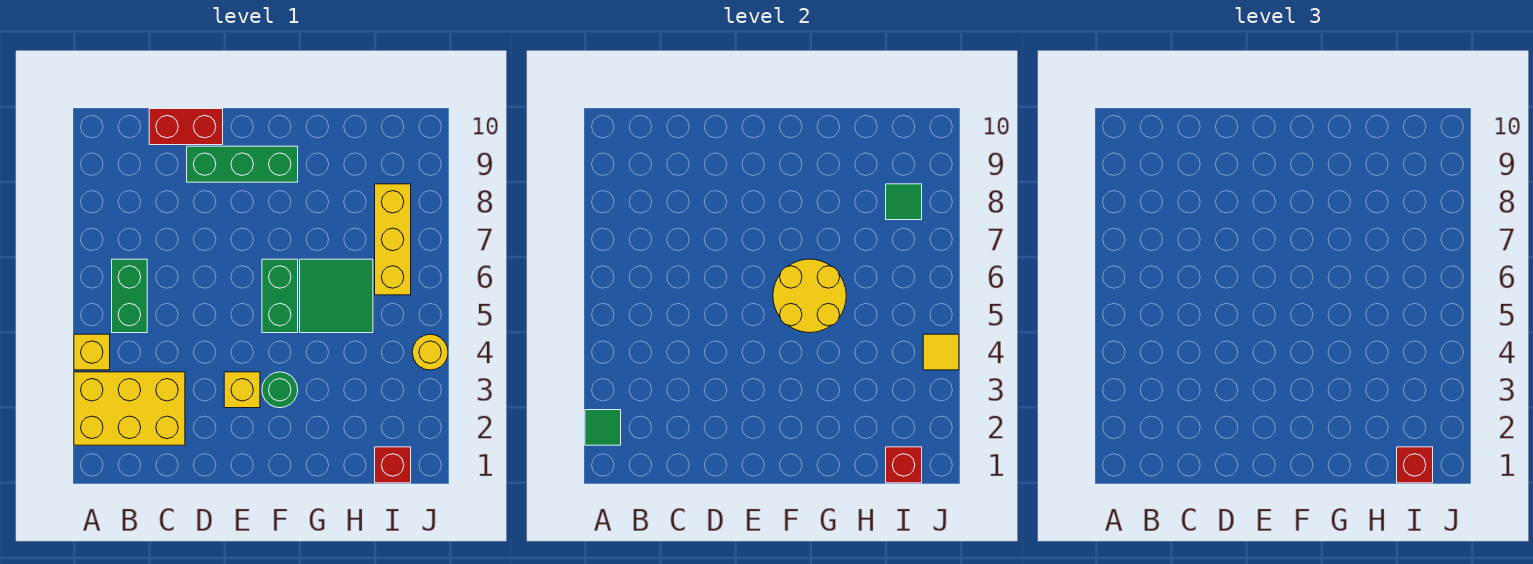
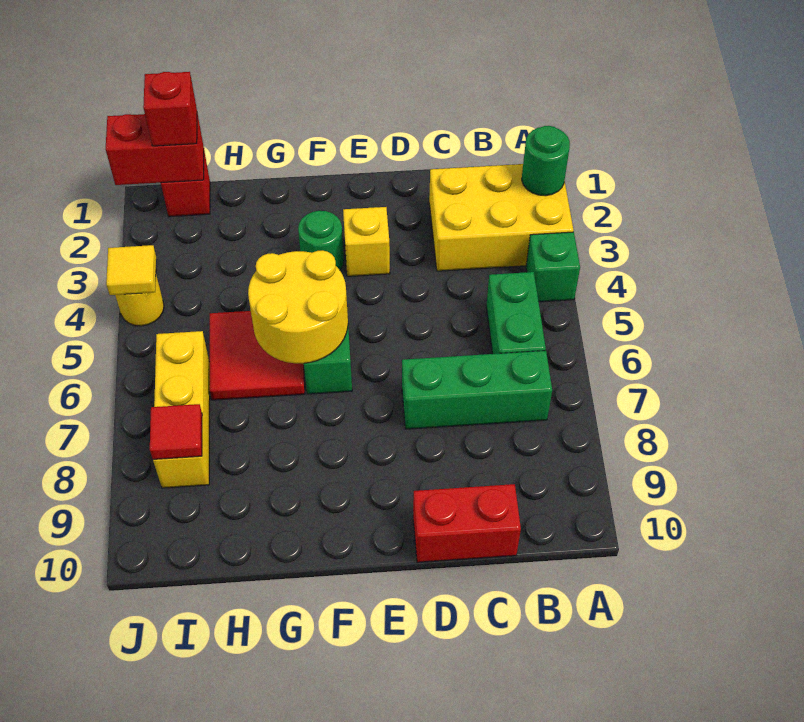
green tile A2 level 2 -> green round brick A2 level 2
yellow brick A4 level 1 -> green brick A4 level 1
green brick D9:F9 level 1 -> green brick B7:D7 level 1
green tile G5:H6 level 1 -> red tile G5:H6 level 1
red brick I1 level 2 -> red brick I1:J1 level 2
green tile I8 level 2 -> red tile I8 level 2

